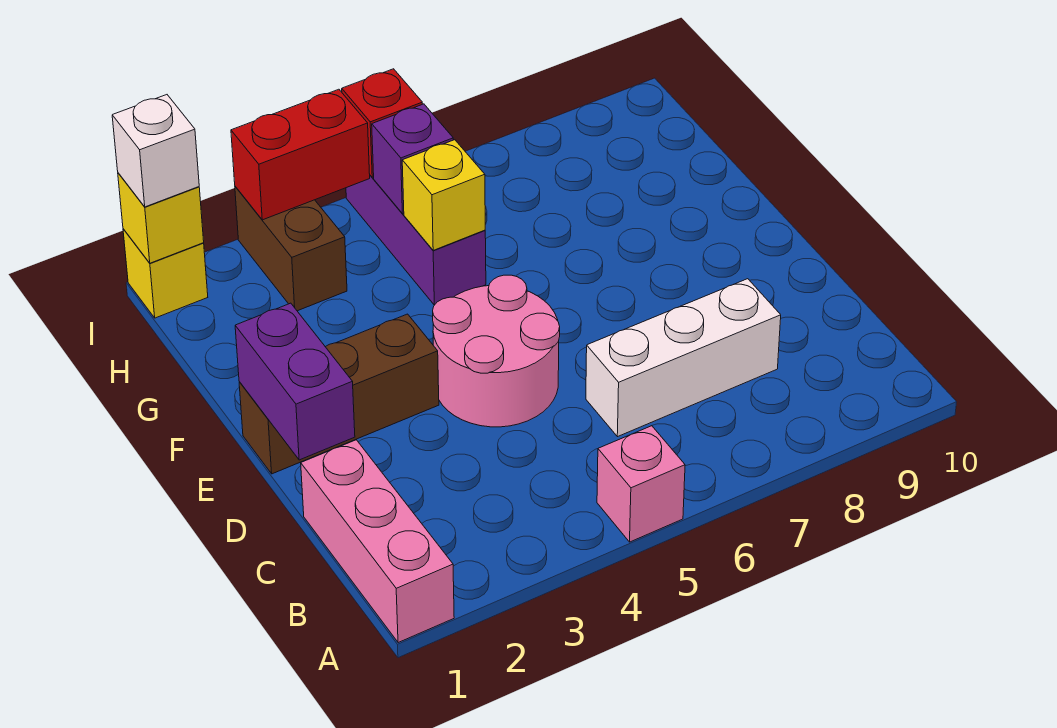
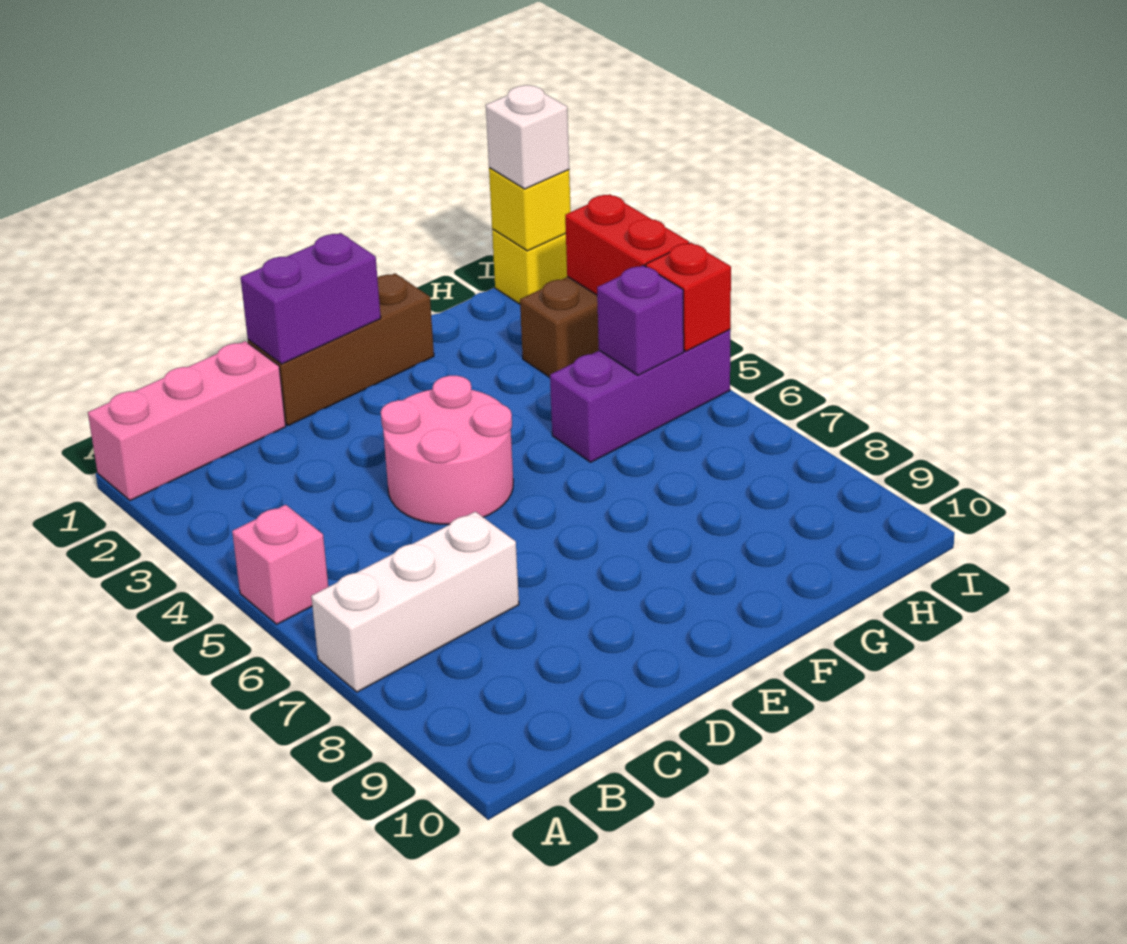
white brick C6:C8 level 1 -> white brick A7:C7 level 1
brown brick E1:E3 level 1 -> brown brick D1:F1 level 1
yellow brick G5 level 2 -> none

